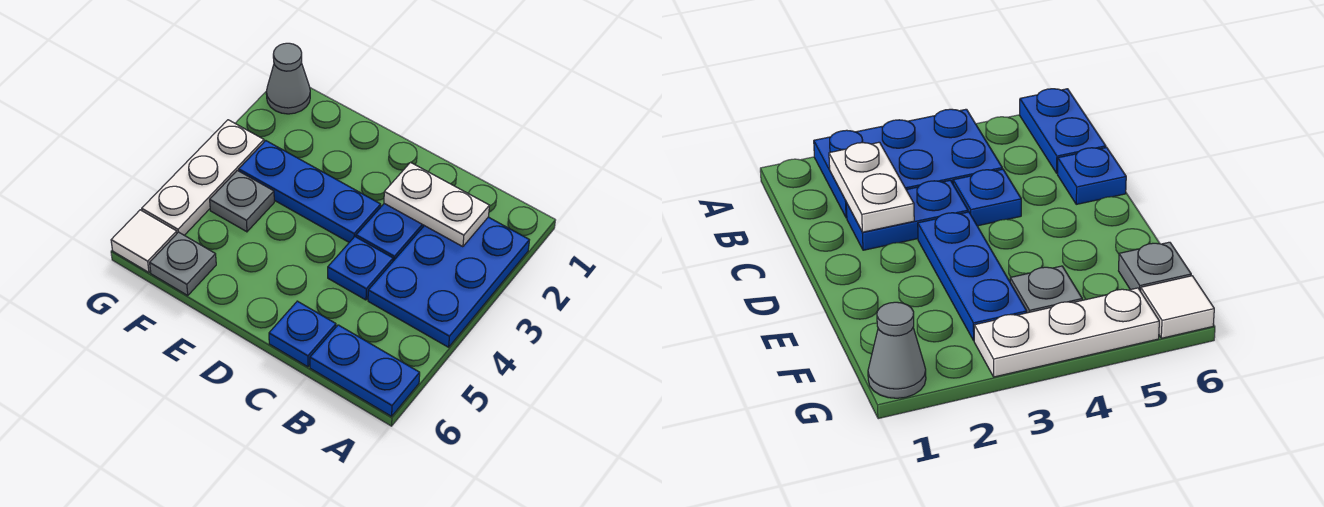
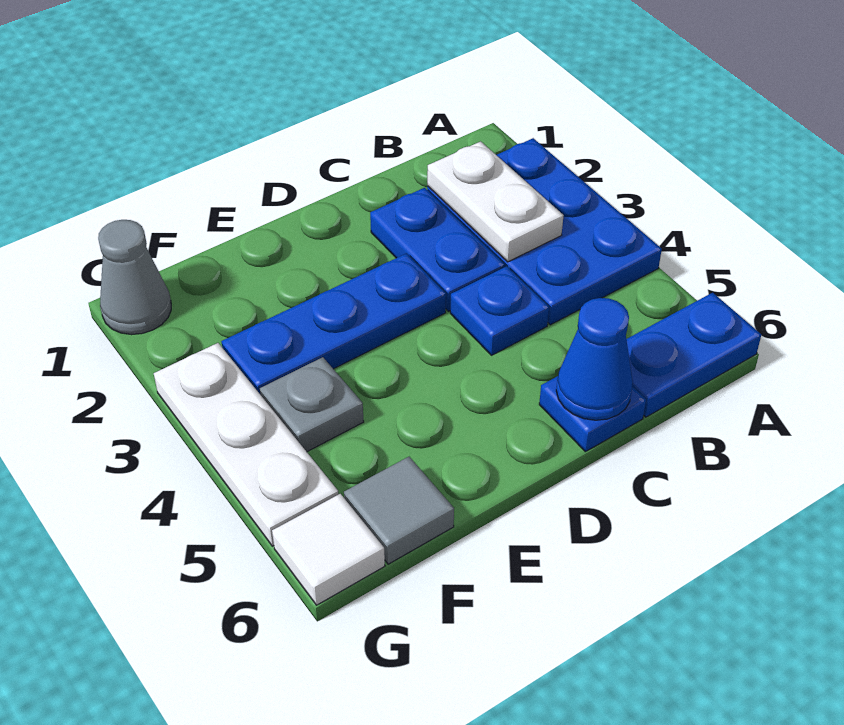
white plate B2:C2 level 2 -> white plate B2:B3 level 2
none -> blue cone C6 level 2
grey plate F6 level 1 -> grey tile F6 level 1

